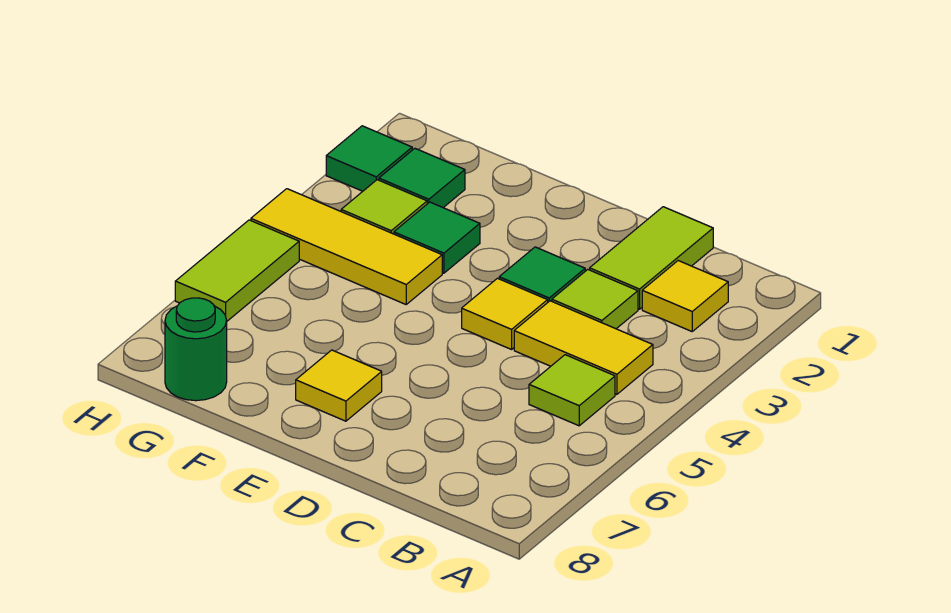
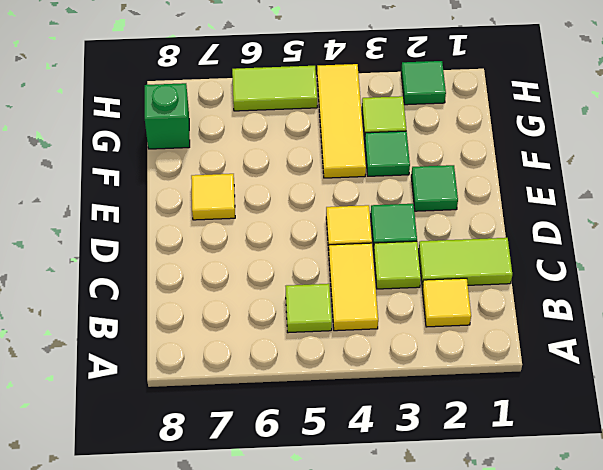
green tile G2 level 1 -> green tile E2 level 1
green round brick G8 level 1 -> green brick G8 level 1

